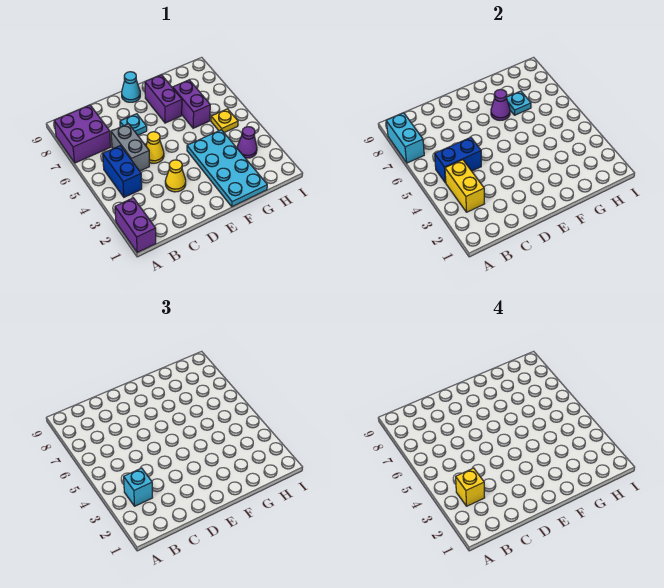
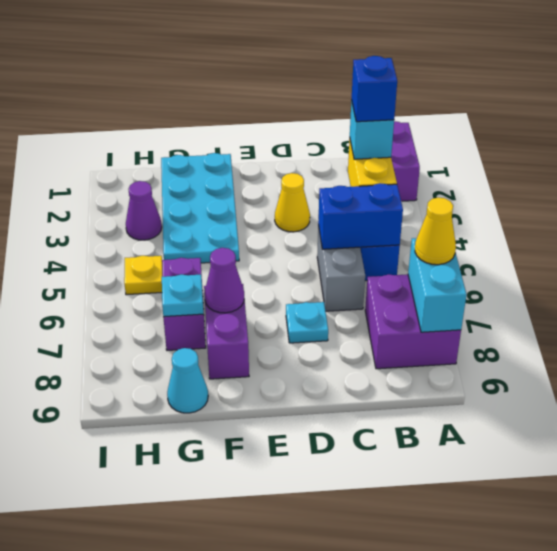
yellow brick B3 level 4 -> blue brick B3 level 4
yellow cone D5 level 1 -> yellow cone A7 level 3
cyan cone E9 level 1 -> cyan cone G9 level 1

